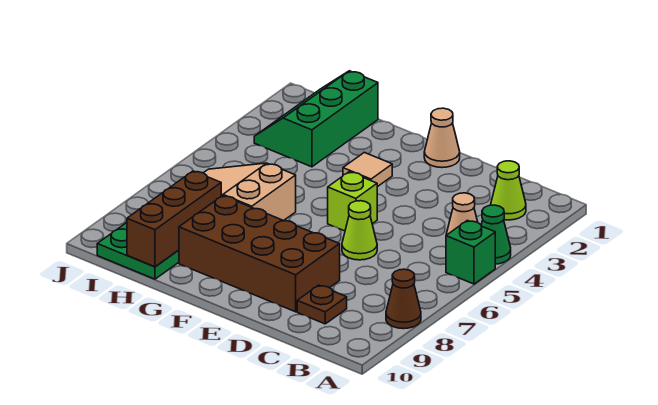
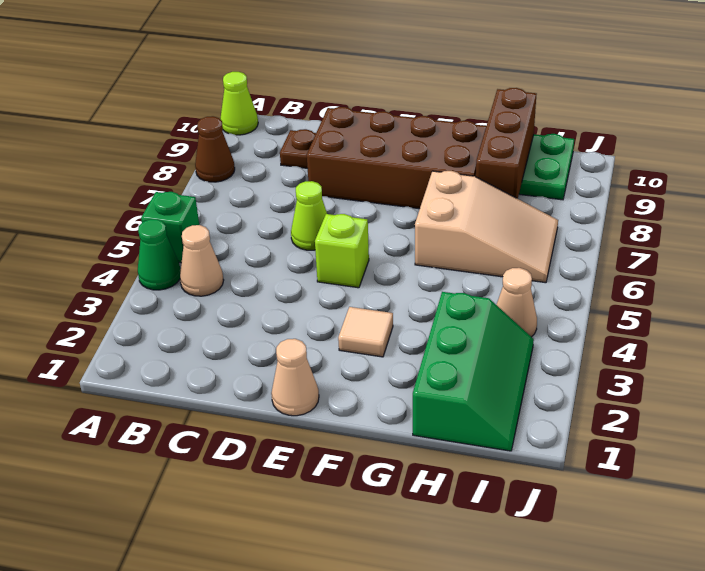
lime cone B2 level 1 -> lime cone A10 level 1
none -> tan cone I4 level 1

